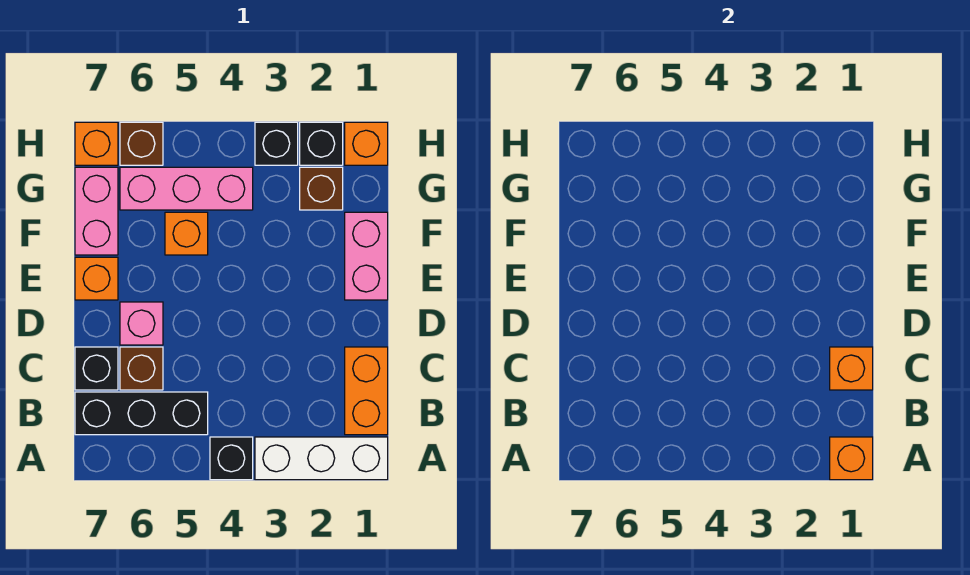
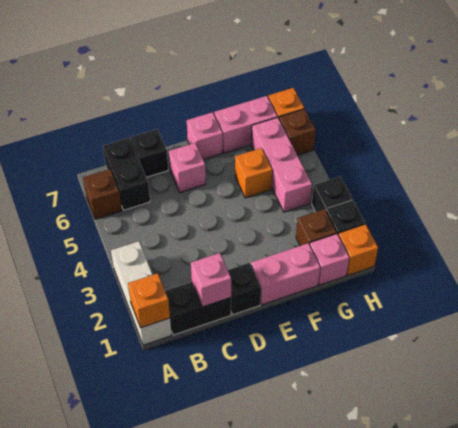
black brick A4 level 1 -> black brick D1 level 1
orange brick B1:C1 level 1 -> black brick B1:C1 level 1
black brick B5:B7 level 1 -> black brick B6:B7 level 1
orange brick C1 level 2 -> pink brick C1 level 2
brown brick C6 level 1 -> brown brick A6 level 1
orange brick E7 level 1 -> pink brick E7 level 1
none -> pink brick G1 level 1

